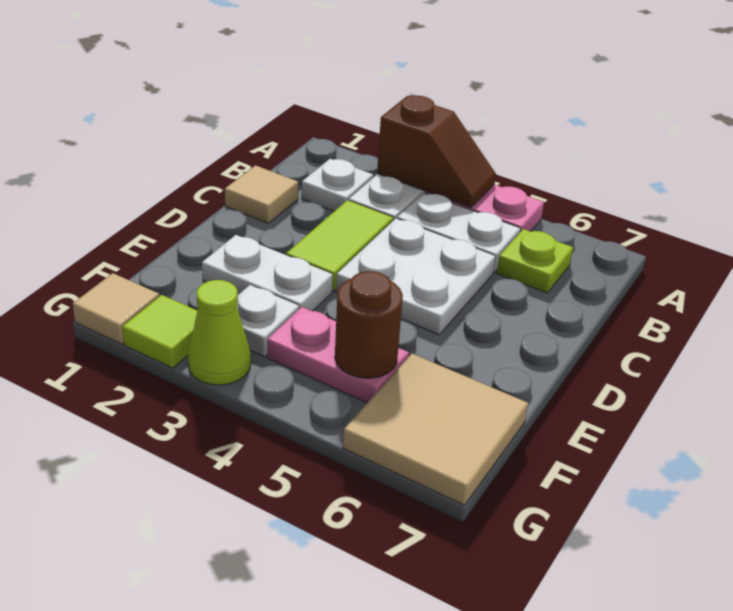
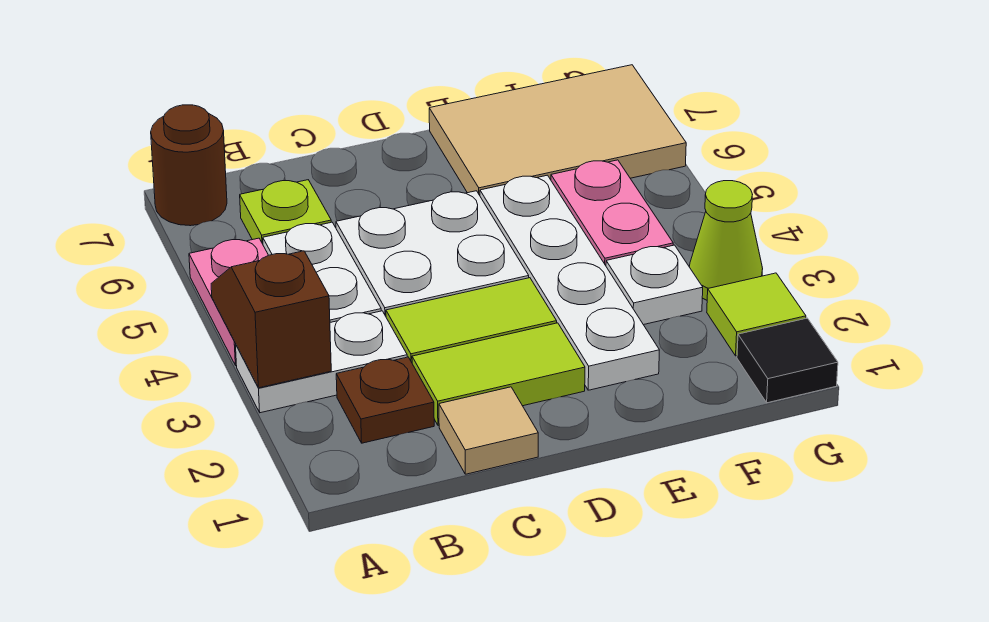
white plate B2 level 1 -> brown plate B2 level 1
none -> lime tile C2:D2 level 1
white plate E2:E3 level 1 -> white plate E2:E5 level 1
brown round brick F5 level 2 -> brown round brick A7 level 1
tan tile F6:G7 level 1 -> tan tile E6:G7 level 1
tan tile G1 level 1 -> black tile G1 level 1

